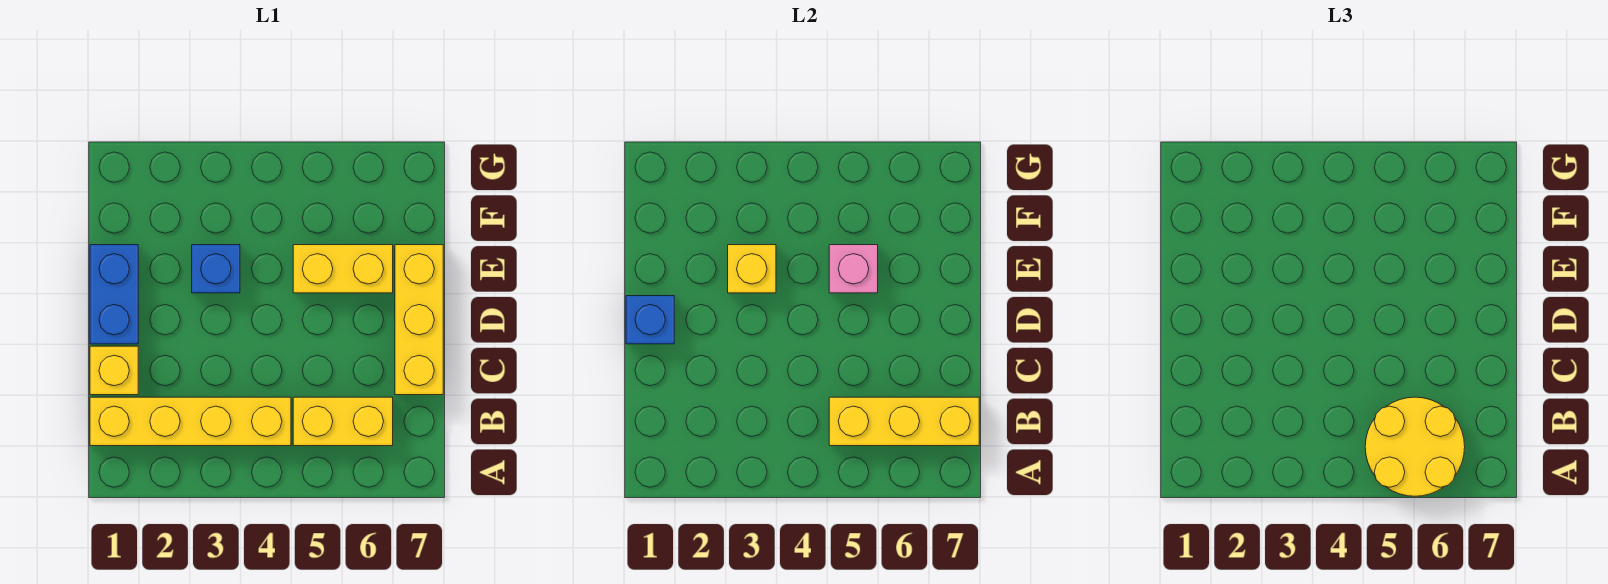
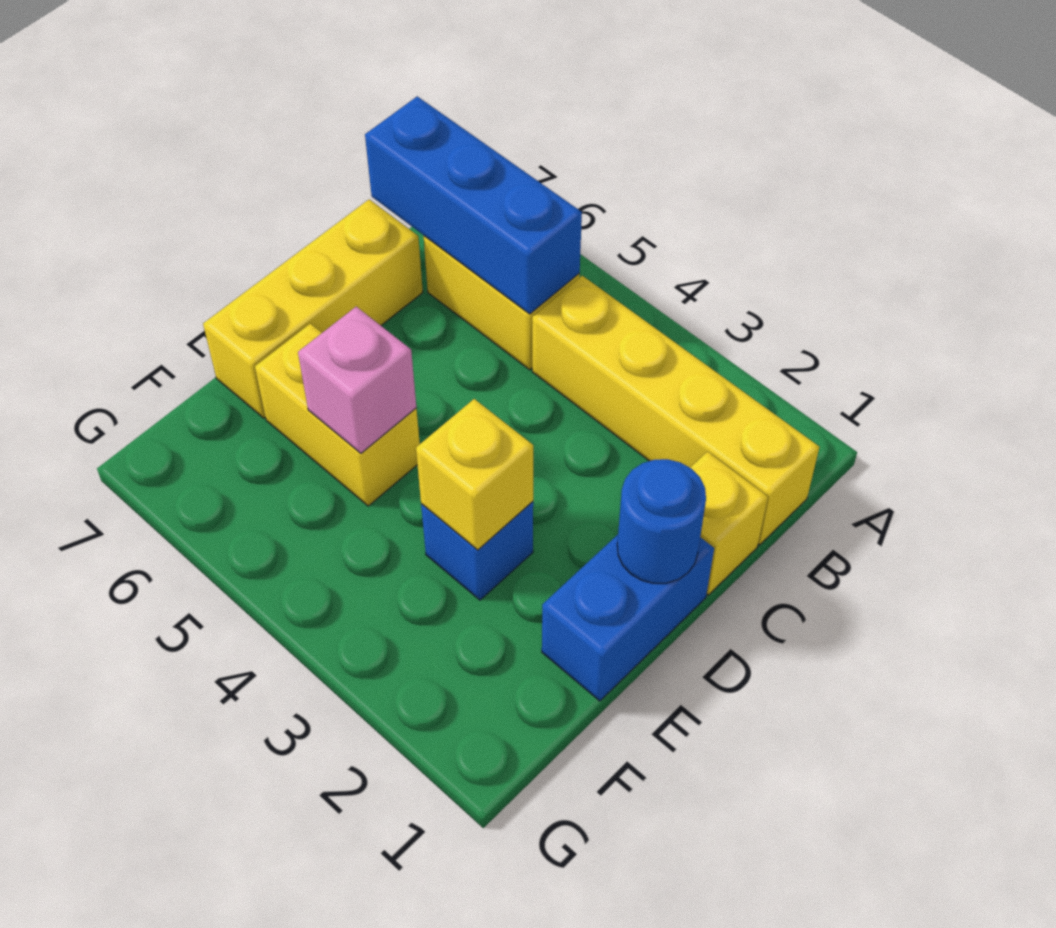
yellow round brick A5:B6 level 3 -> none
yellow brick B5:B7 level 2 -> blue brick B5:B7 level 2
blue brick D1 level 2 -> blue round brick D1 level 2

